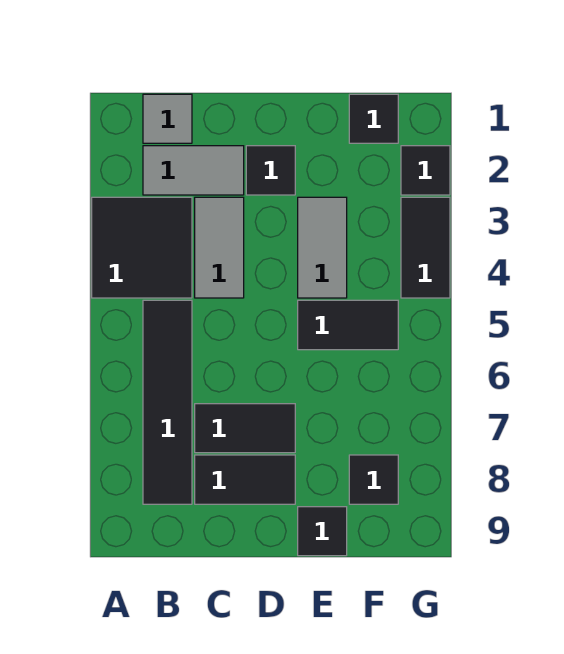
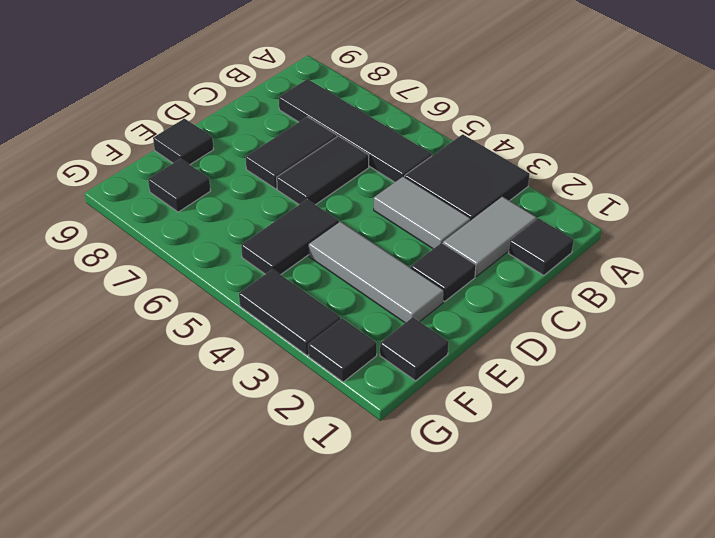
grey tile B1 level 1 -> black tile B1 level 1
black tile C8:D8 level 1 -> black tile C6:D6 level 1
grey tile E3:E4 level 1 -> grey tile E2:E4 level 1

